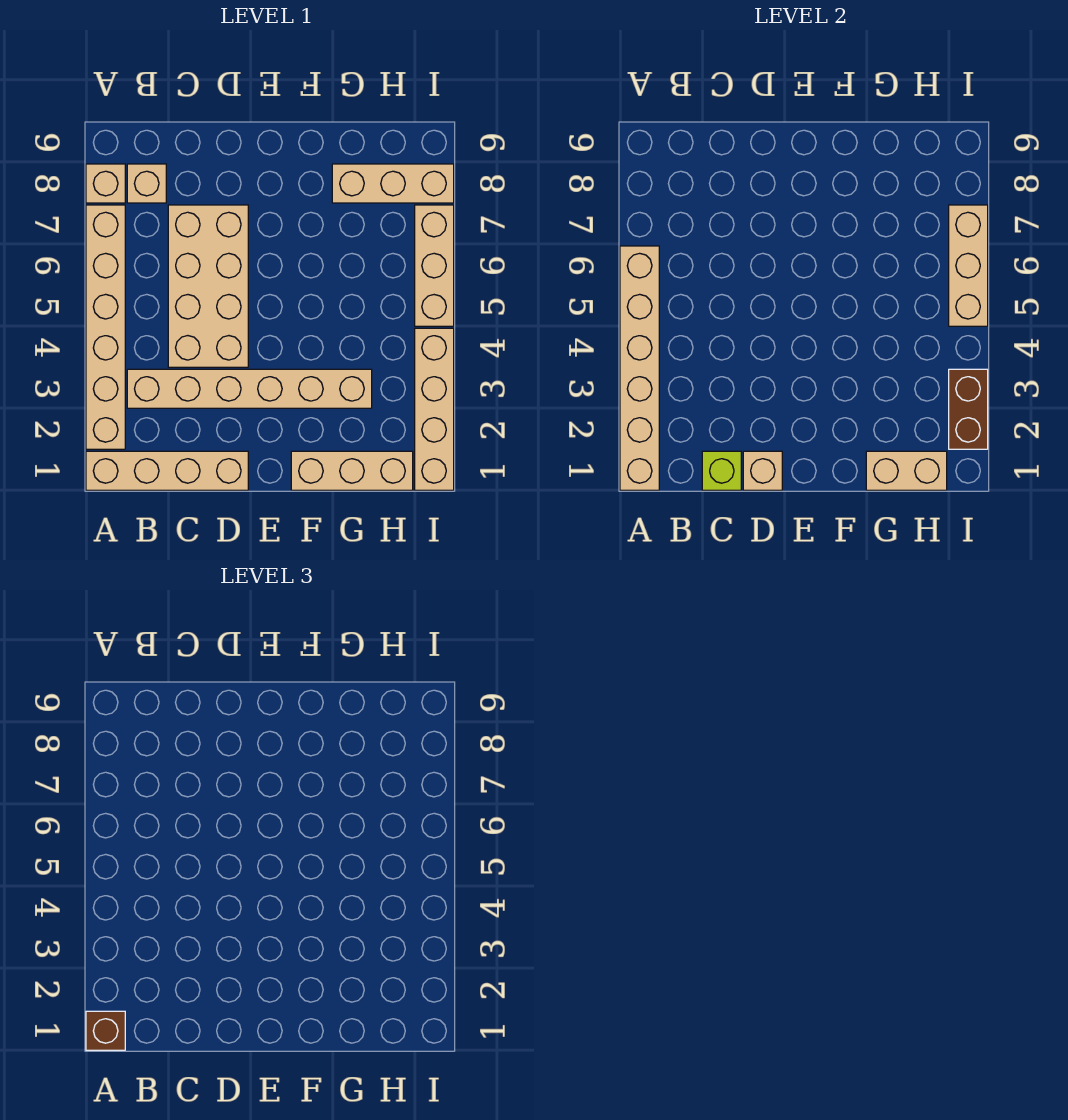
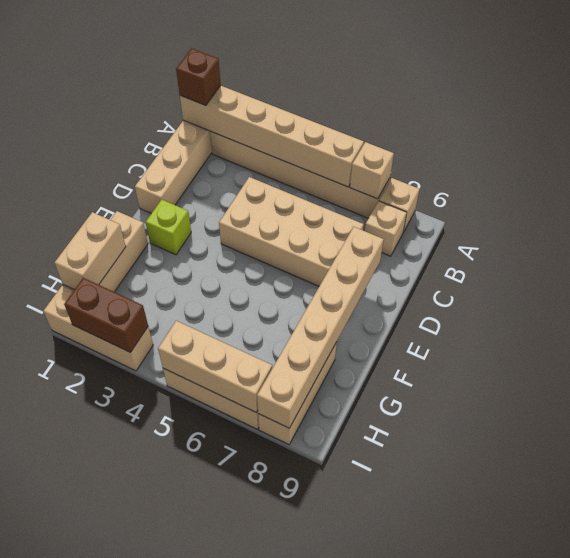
tan brick B3:G3 level 1 -> tan brick D8:I8 level 2
lime brick C1 level 2 -> lime brick E2 level 1
tan brick D1 level 2 -> tan brick A7 level 2
tan brick I1:I4 level 1 -> tan brick I1:I3 level 1

